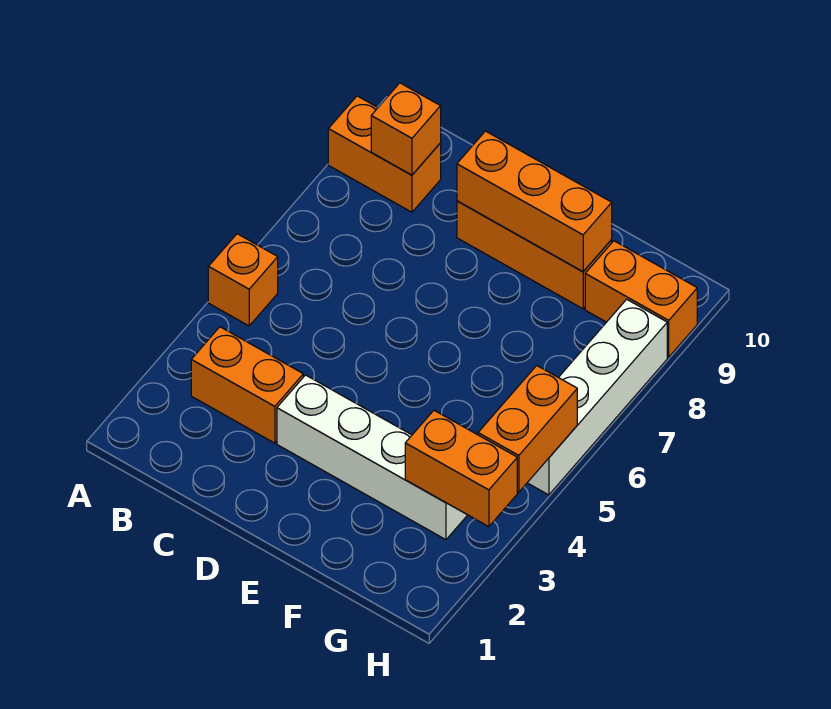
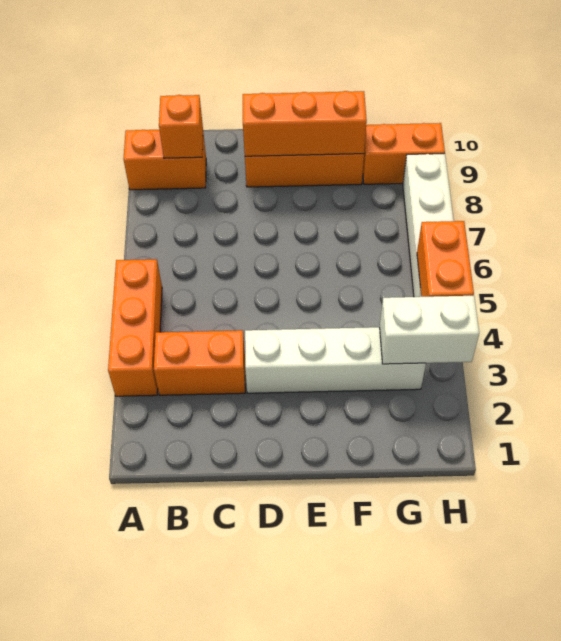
orange brick A5 level 1 -> orange brick A3:A5 level 1
orange brick G3:H3 level 2 -> white brick G3:H3 level 2

